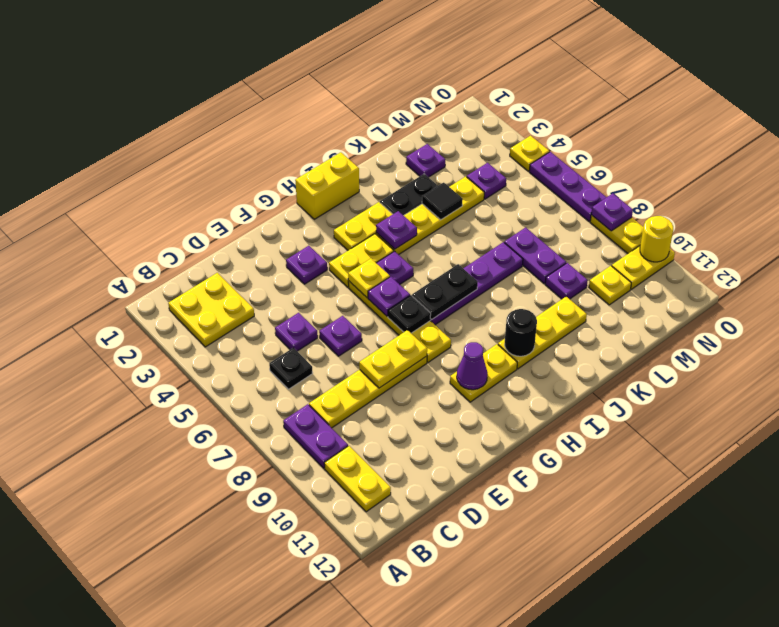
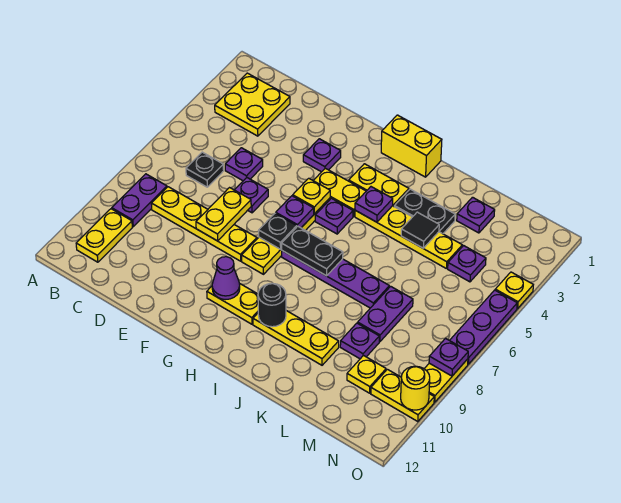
yellow plate E8:F8 level 2 -> yellow plate E7:E8 level 2

